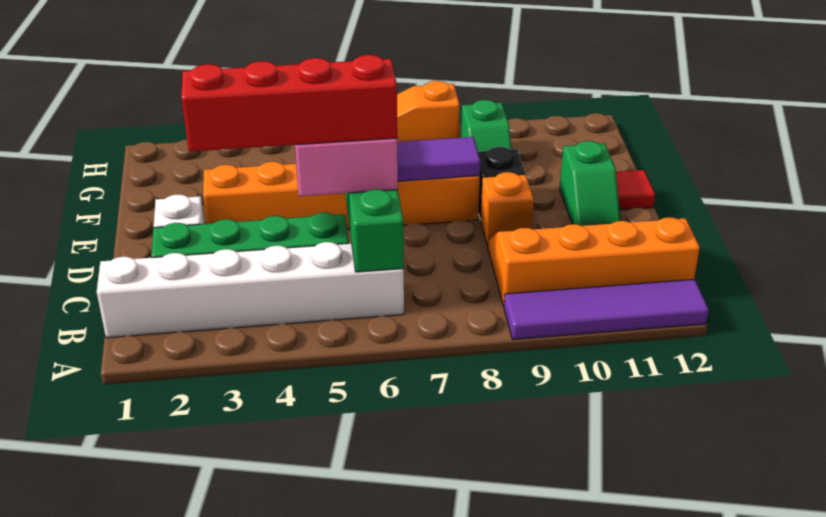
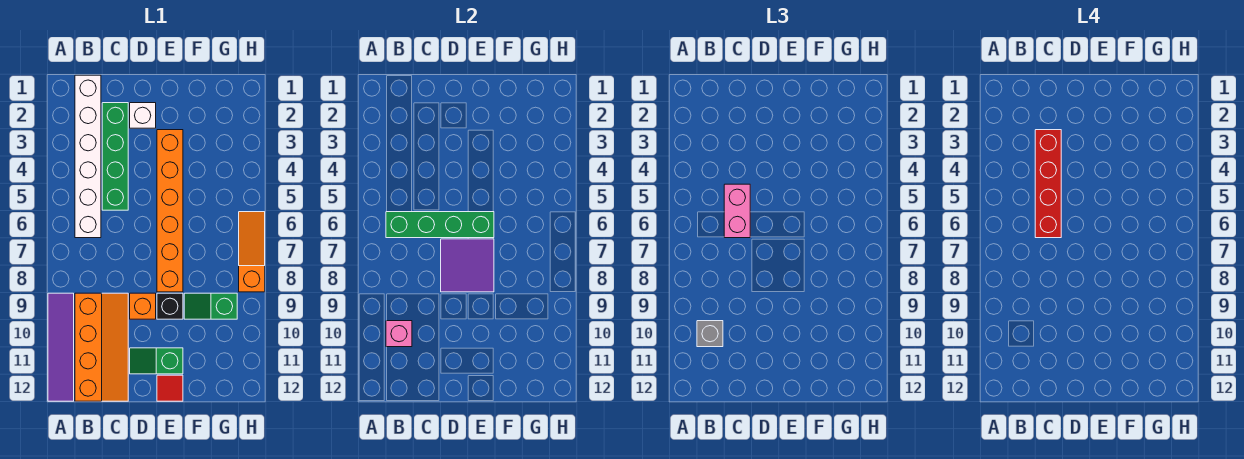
none -> pink brick B10 level 2
none -> grey brick B10 level 3
purple tile E7:E8 level 2 -> purple tile D7:E8 level 2

